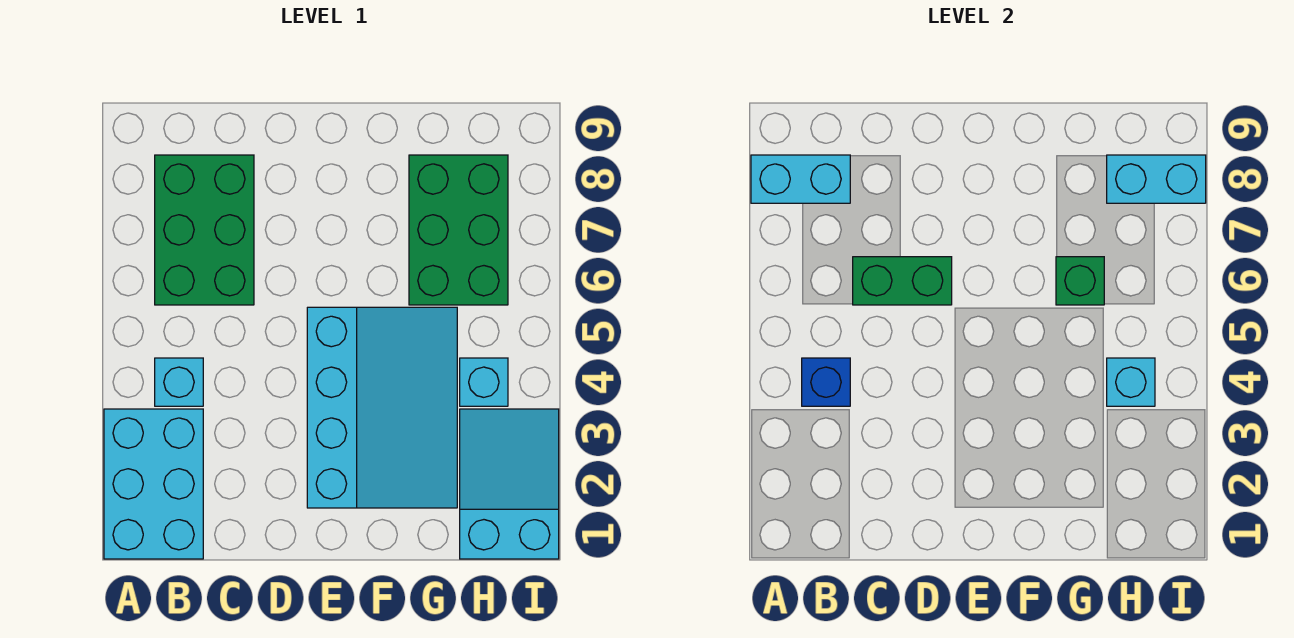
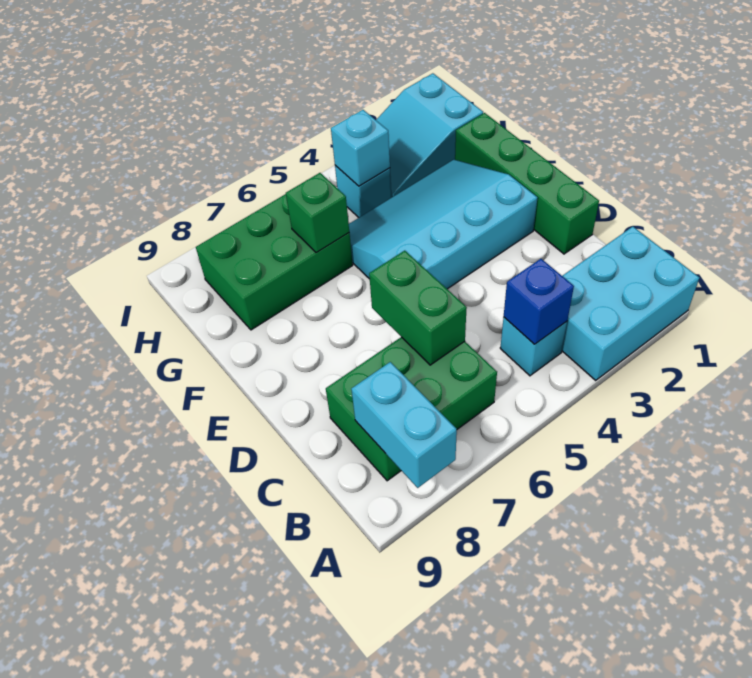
none -> green brick D1:G1 level 1
cyan brick H8:I8 level 2 -> none

